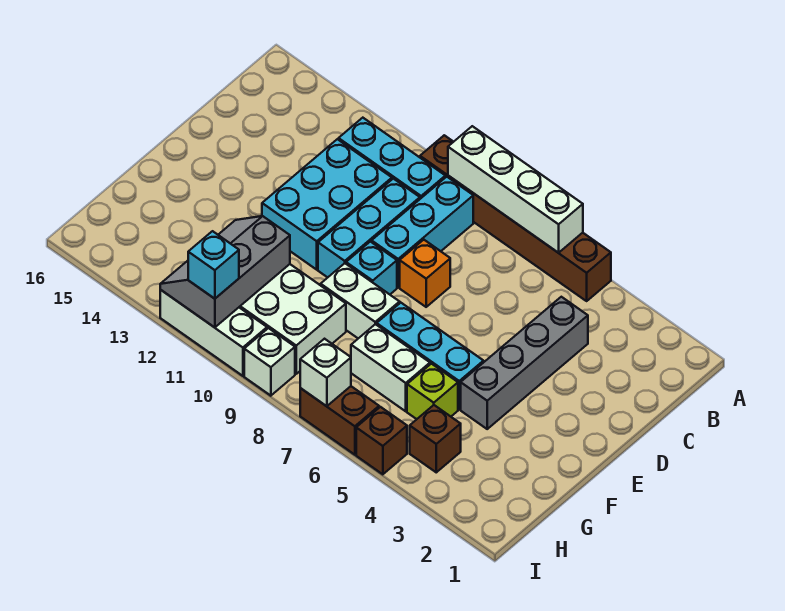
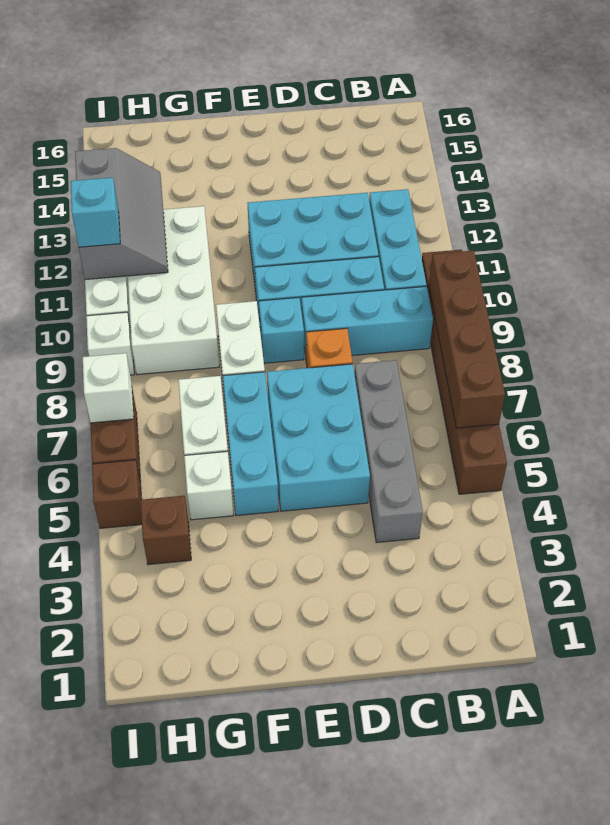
white brick A6:A9 level 2 -> brown brick A6:A9 level 2
grey brick C4:F4 level 1 -> grey brick C4:C7 level 1
none -> cyan brick D5:E7 level 1
lime brick G5 level 1 -> white brick G5 level 1
grey slope G11:I12 level 2 top 11 -> grey slope H11:I13 level 2 top I

